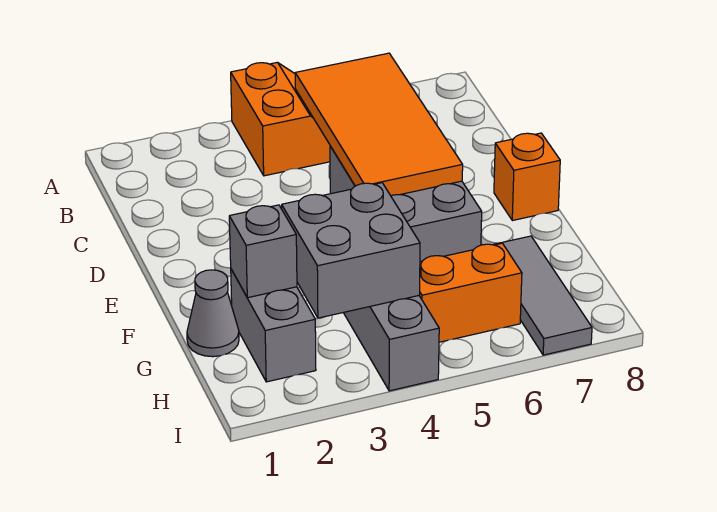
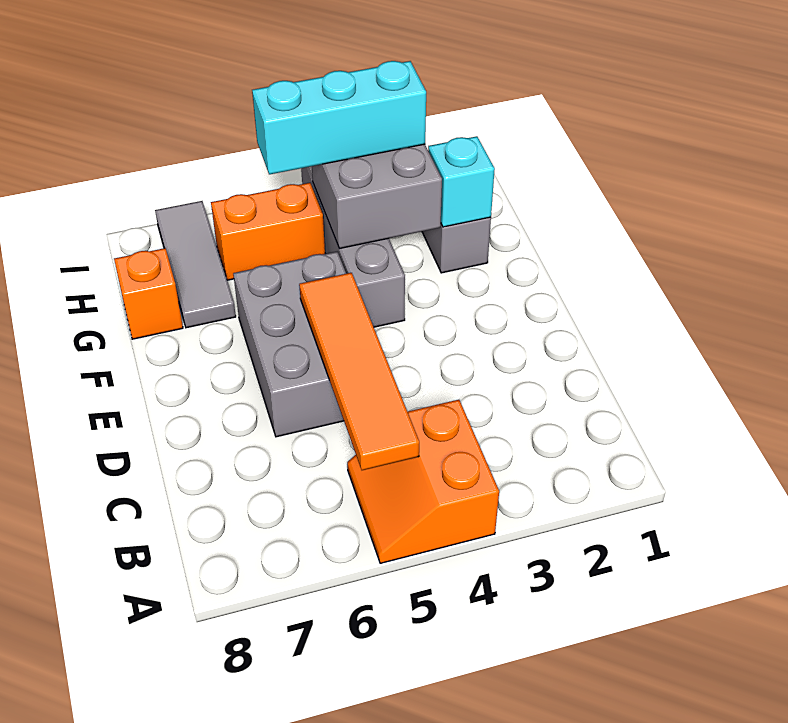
orange tile B5:E6 level 2 -> orange tile B5:E5 level 2
orange brick E8 level 1 -> orange brick G8 level 1
grey cone G1 level 1 -> none
grey brick G2 level 2 -> cyan brick G2 level 2
none -> cyan brick H3:H5 level 3

